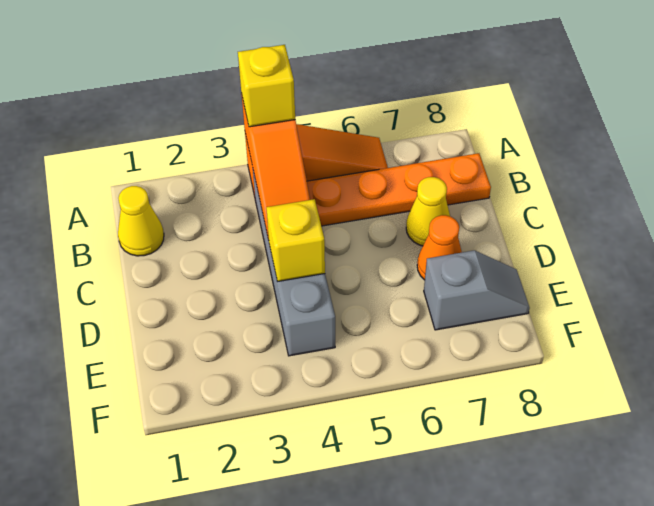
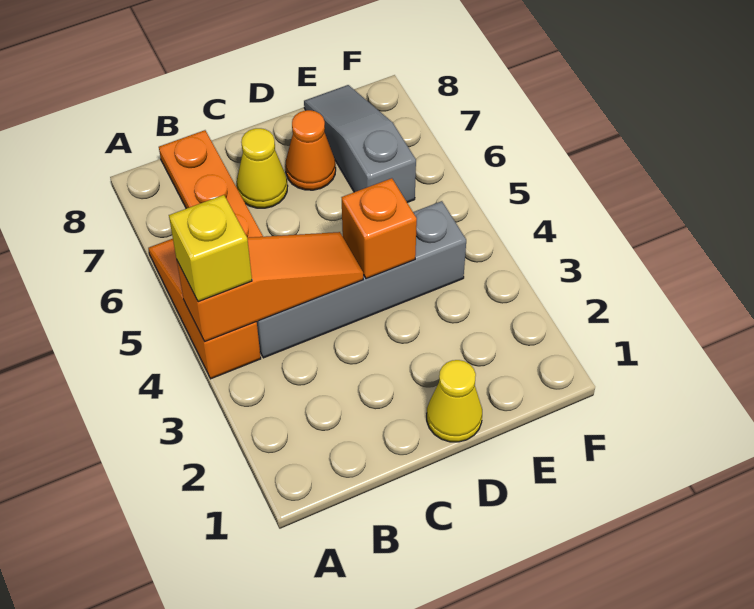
yellow cone B1 level 1 -> yellow cone D1 level 1
yellow brick D4 level 2 -> orange brick D4 level 2
grey slope E7:E8 level 1 top 7 -> grey slope E6:E8 level 1 top 6

